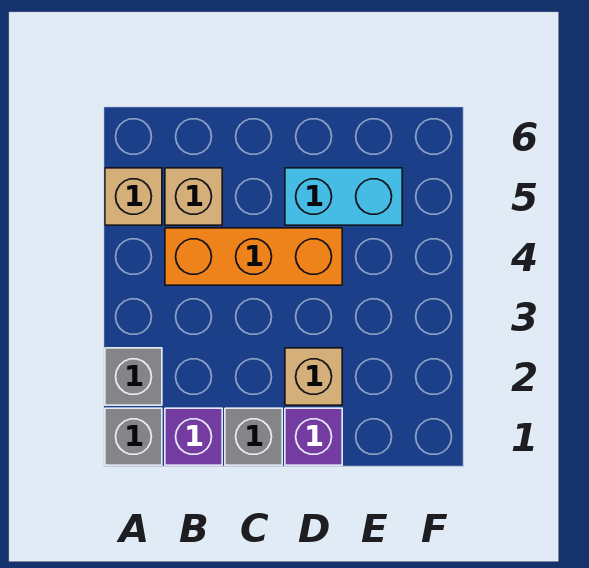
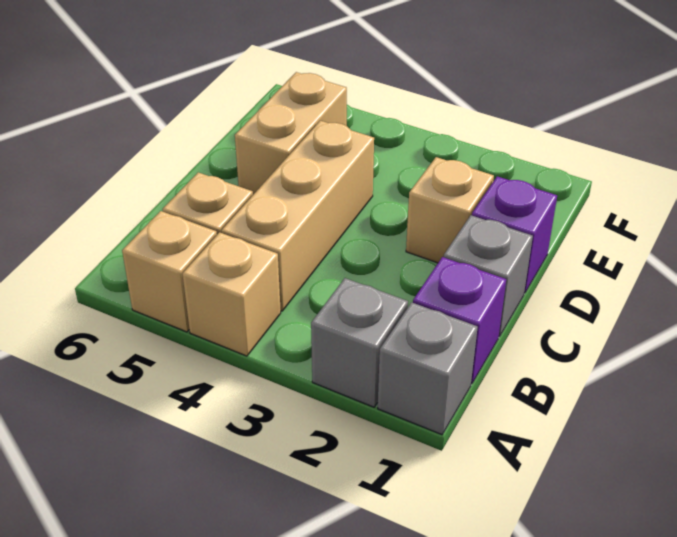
none -> tan brick A4 level 1
orange brick B4:D4 level 1 -> tan brick B4:D4 level 1
cyan brick D5:E5 level 1 -> tan brick D5:E5 level 1

